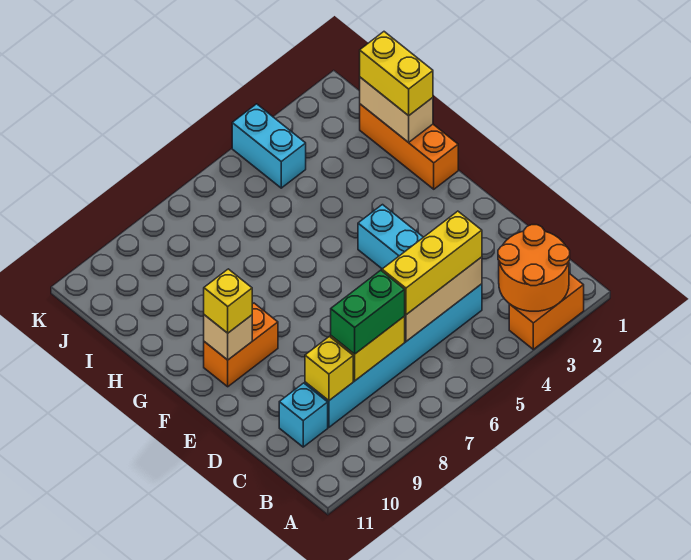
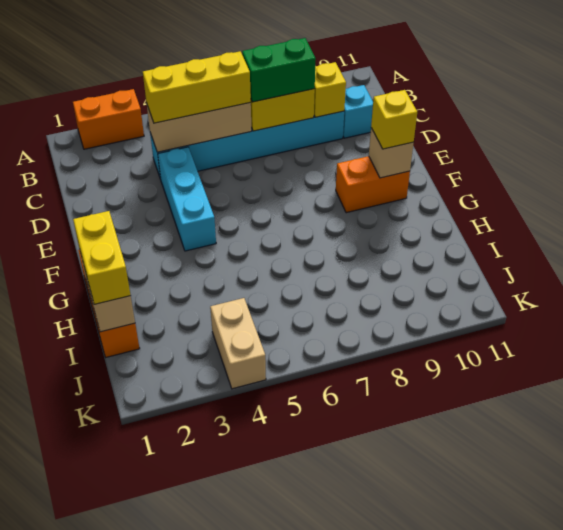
orange round brick A2:B3 level 2 -> none
cyan brick J4:K4 level 1 -> tan brick J4:K4 level 1

